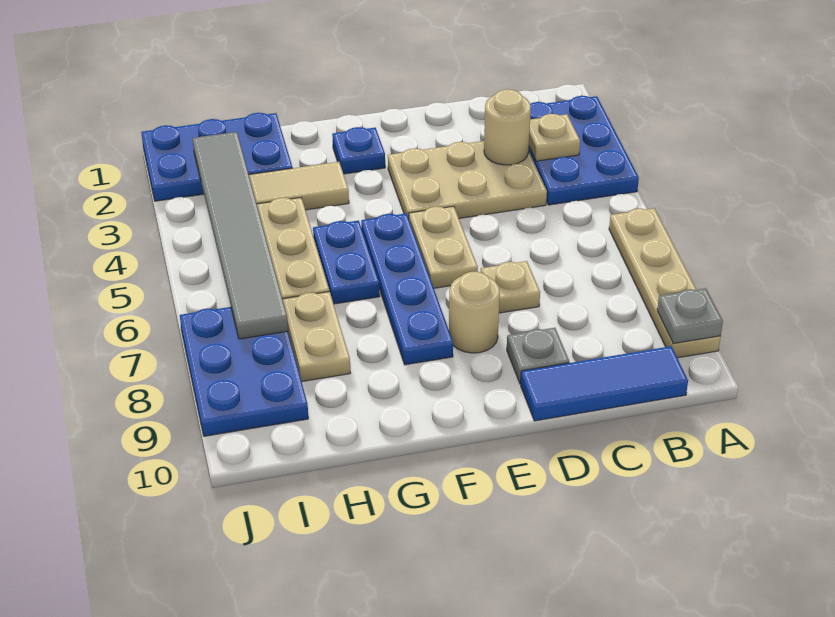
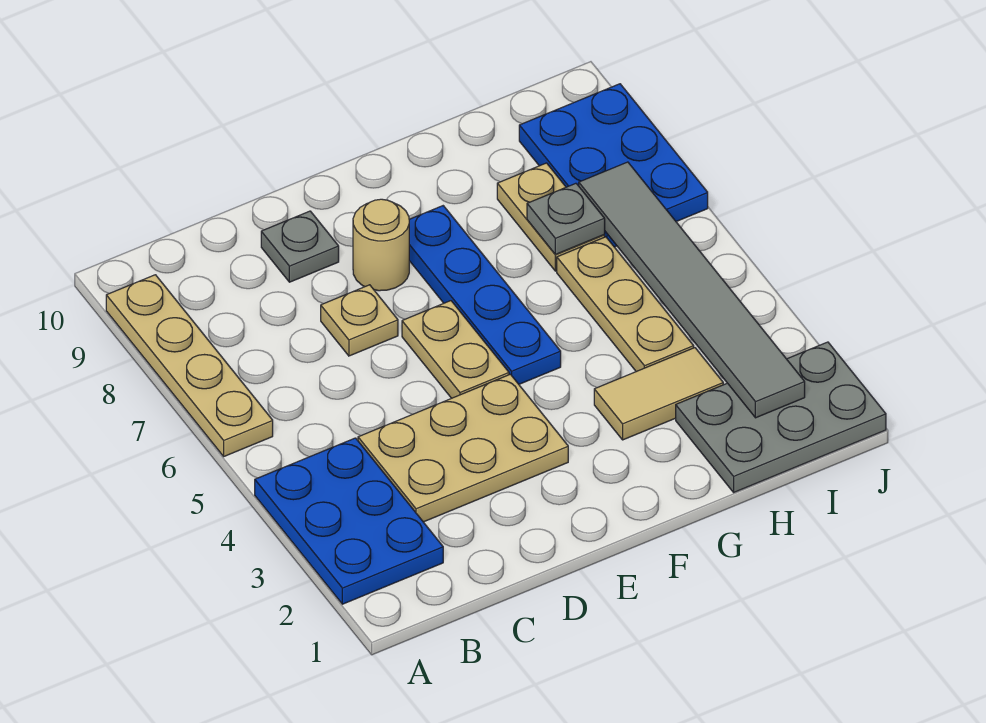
grey plate A9 level 2 -> grey plate H7 level 2
tan plate B3 level 2 -> none
blue tile B10:D10 level 1 -> none
tan round brick C3 level 2 -> none
blue plate F2 level 1 -> none
blue plate G5:G6 level 1 -> none
blue plate H1:J2 level 1 -> grey plate H1:J2 level 1

